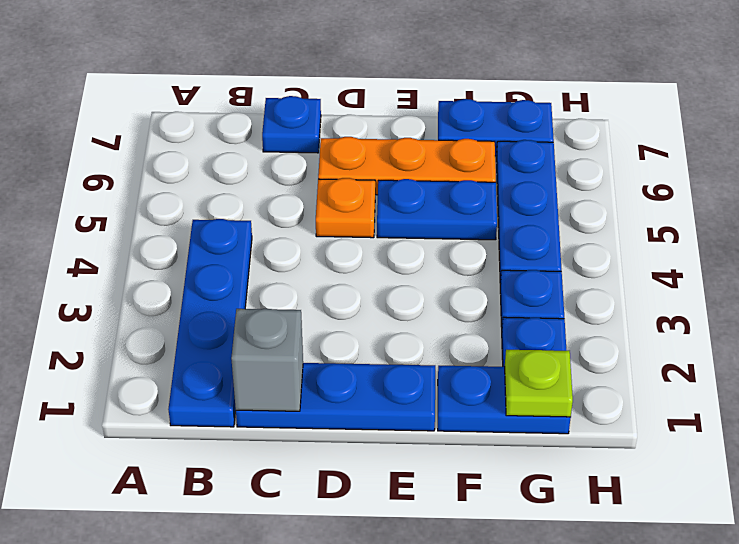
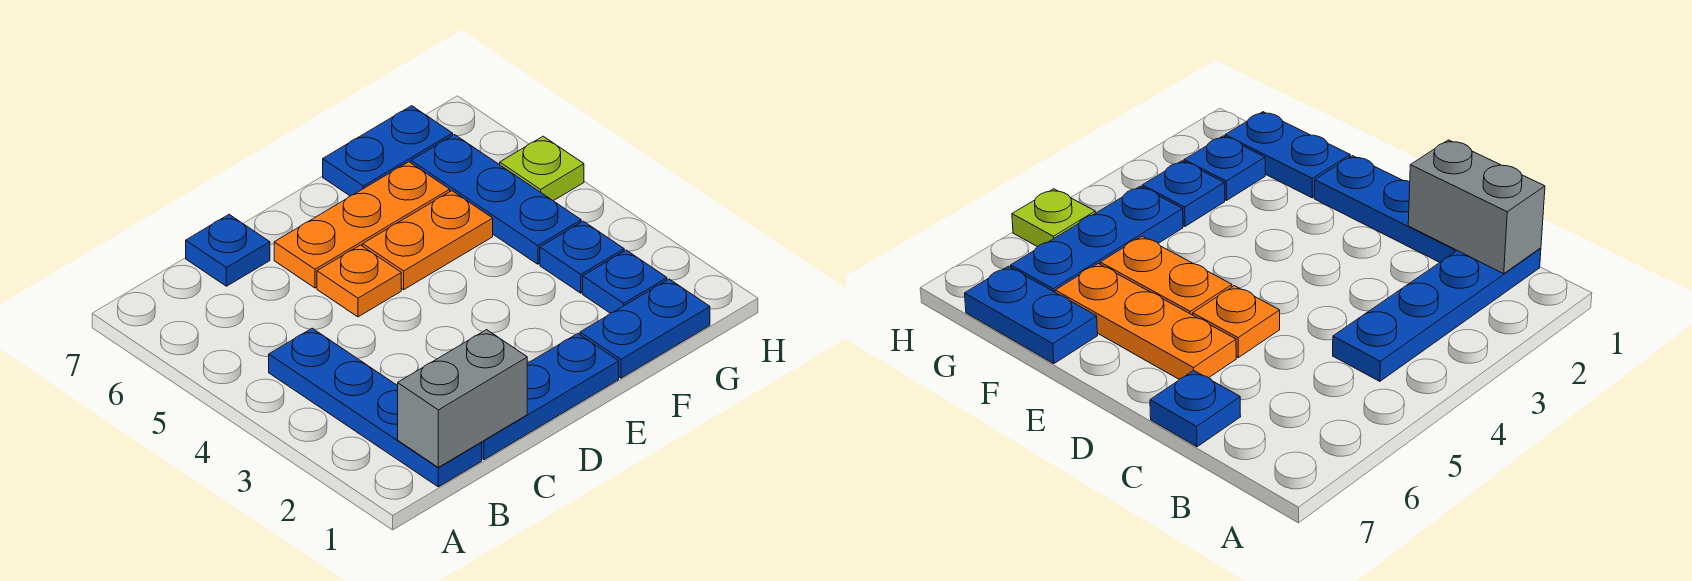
grey brick C1 level 2 -> grey brick B1:C1 level 2
blue plate E5:F5 level 1 -> orange plate E5:F5 level 1
lime plate G1 level 2 -> lime plate H5 level 1

